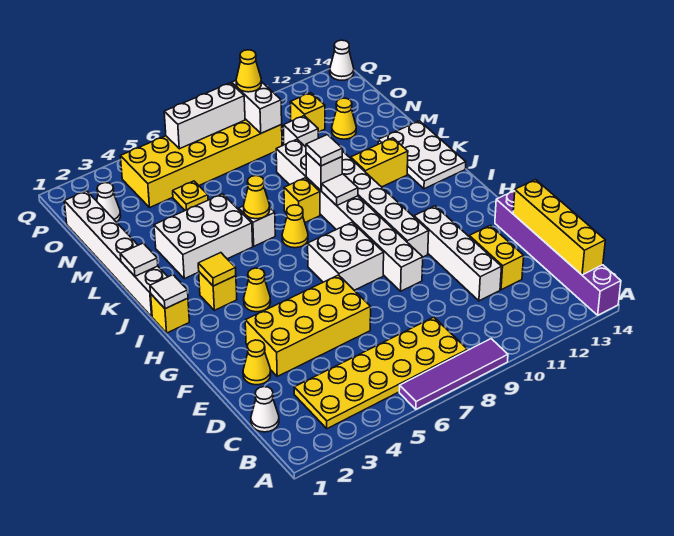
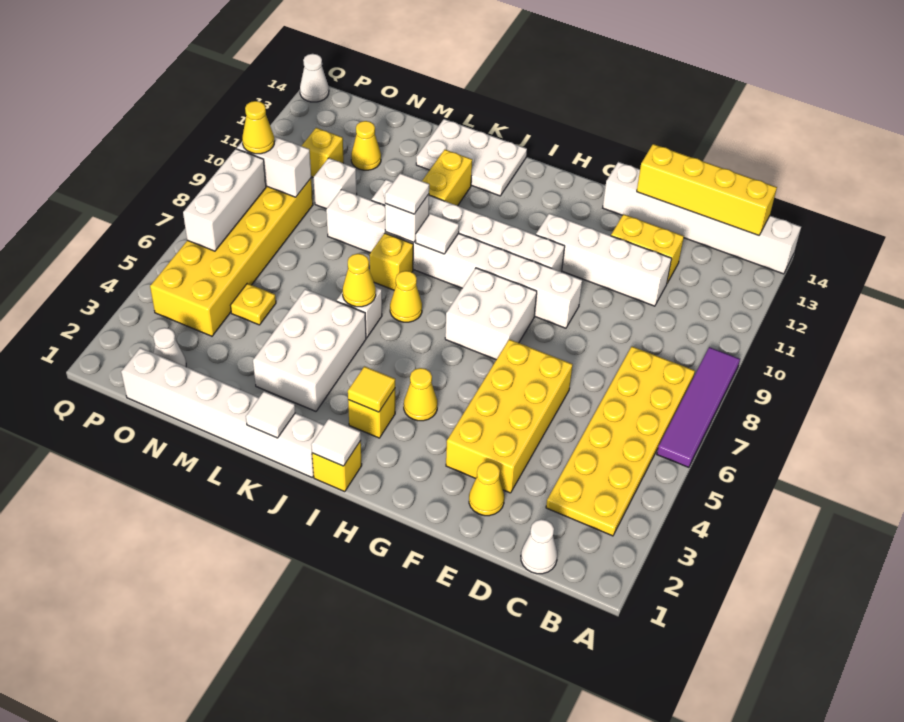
purple brick A14:F14 level 1 -> white brick A14:F14 level 1

